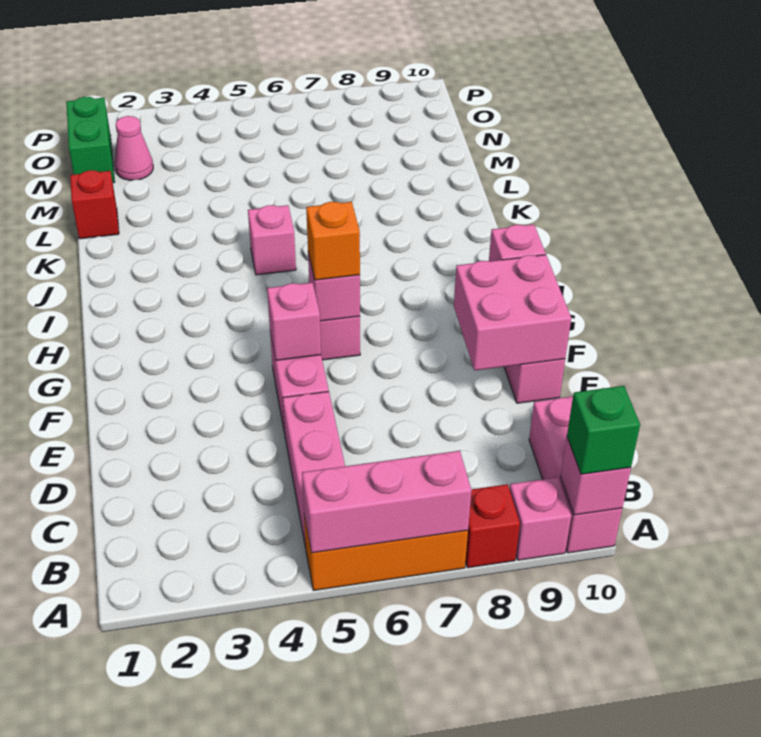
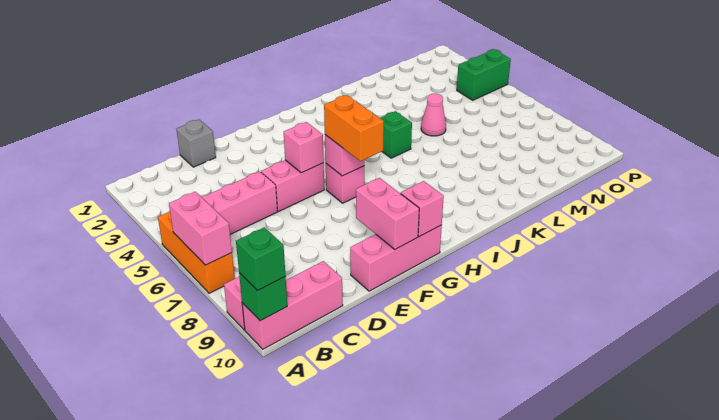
pink brick A5:A7 level 2 -> pink brick A6:A7 level 2
red brick A8 level 1 -> none
pink brick A10 level 2 -> green brick A10 level 2
none -> grey brick D1 level 1
pink brick E9:F10 level 2 -> pink brick F9:F10 level 2
orange brick G6 level 3 -> orange brick G6:G7 level 3
pink brick J5 level 1 -> green brick J5 level 1
red brick L1 level 1 -> none
green brick N1:O1 level 1 -> green brick O4:P4 level 1
pink cone N2 level 1 -> pink cone L5 level 1

